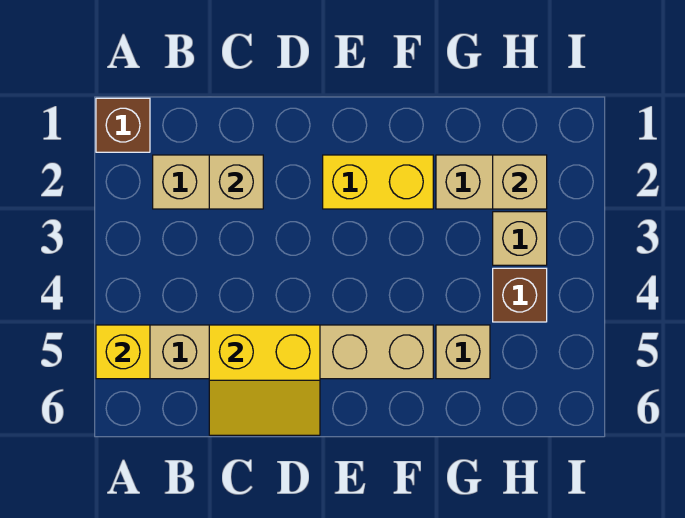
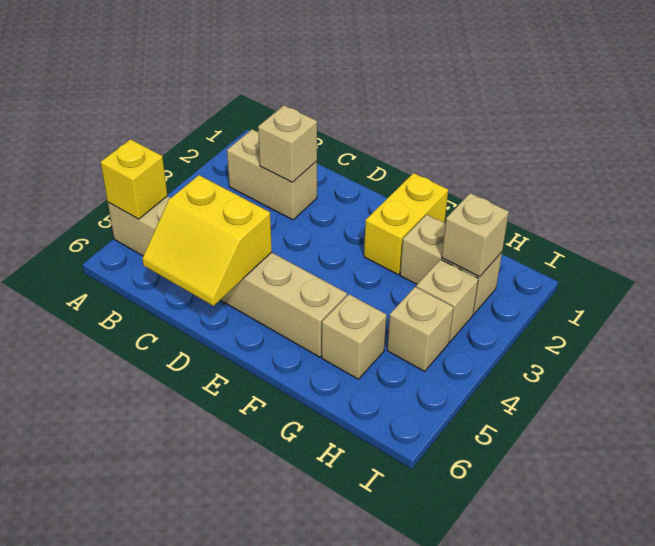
brown brick A1 level 1 -> none
yellow brick E2:F2 level 1 -> yellow brick F1:F2 level 1
brown brick H4 level 1 -> tan brick H4 level 1

